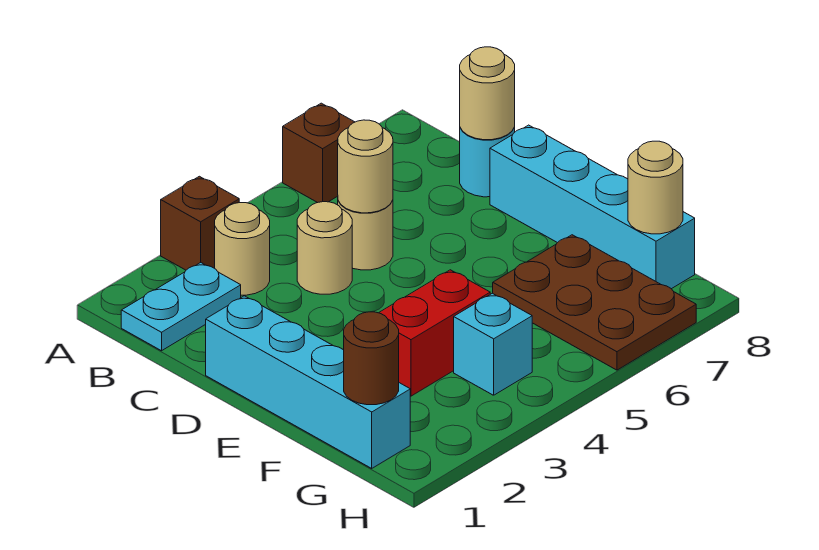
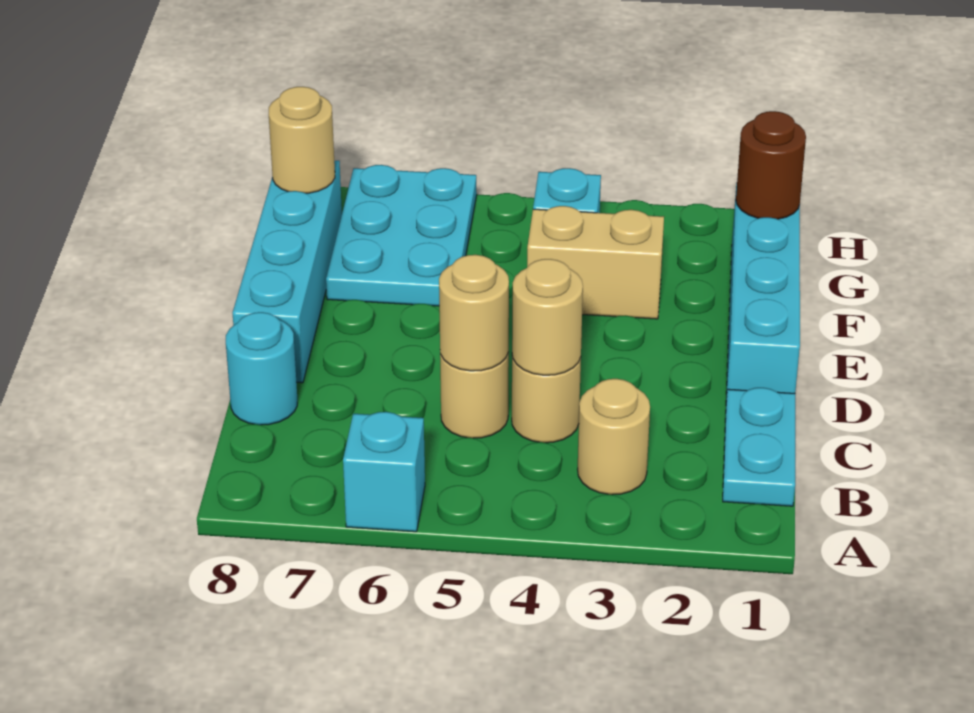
brown brick A3 level 1 -> none
brown brick A6 level 1 -> cyan brick A6 level 1
cyan plate B1:B2 level 1 -> cyan plate B1:C1 level 1
tan round brick C8 level 2 -> tan round brick C4 level 2
red brick F3:F4 level 1 -> tan brick F3:F4 level 1
brown plate F6:H7 level 1 -> cyan plate F6:H7 level 1

